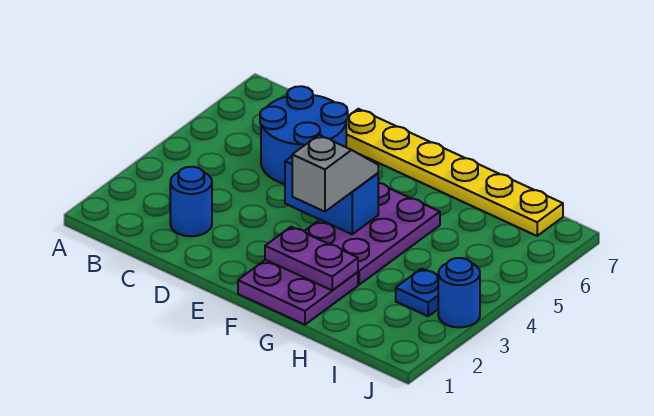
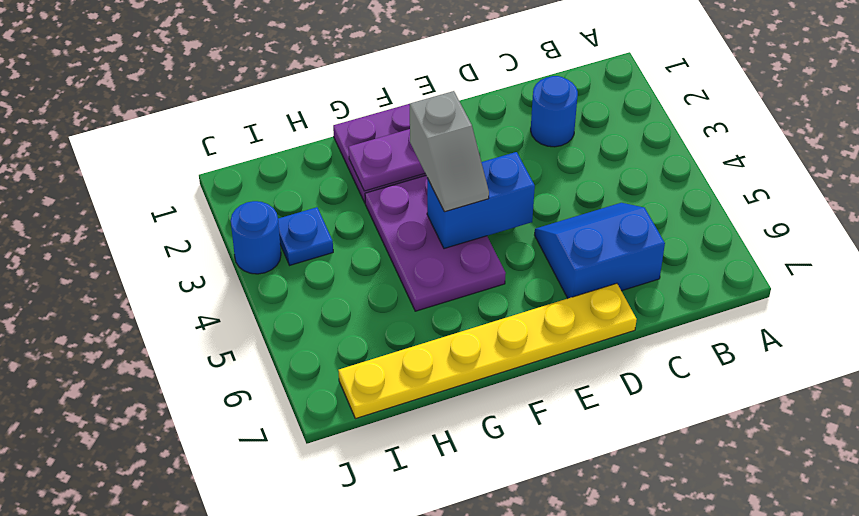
blue round brick C5:D6 level 1 -> blue slope C5:D6 level 1 top 6

